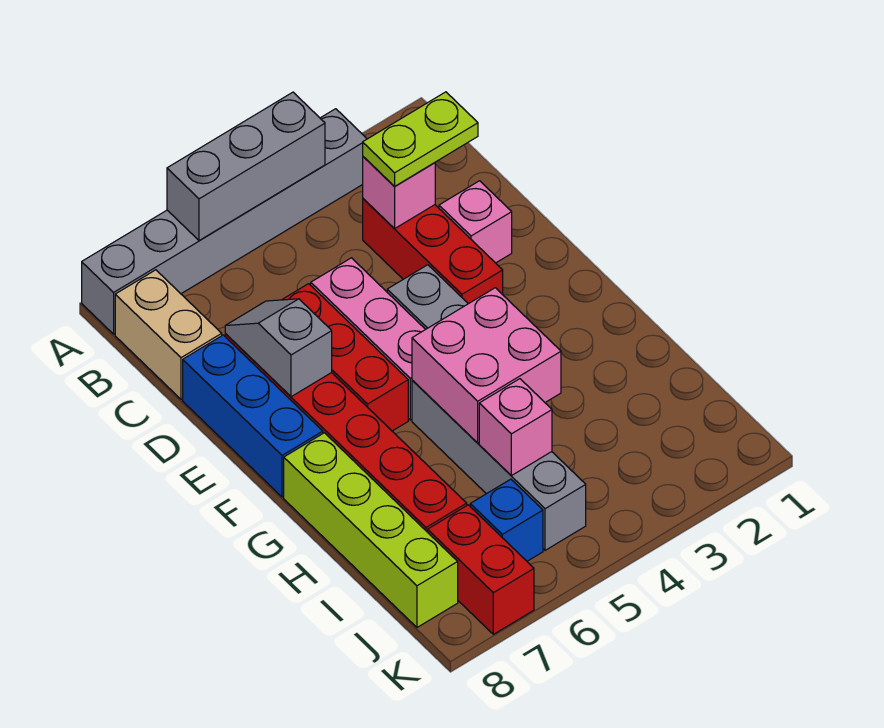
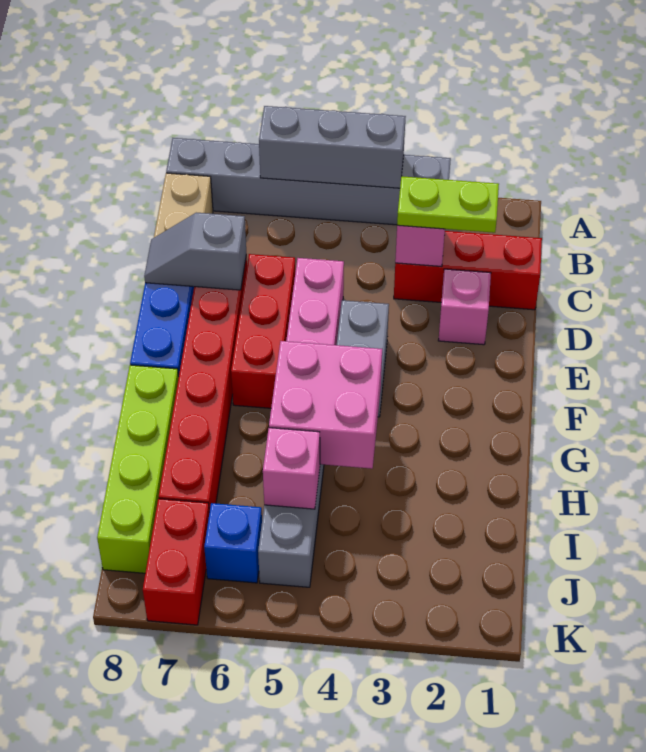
red brick C3:E3 level 1 -> red brick C1:C3 level 1
grey slope D7:E7 level 2 top E -> grey slope D7:D8 level 2 top 7

